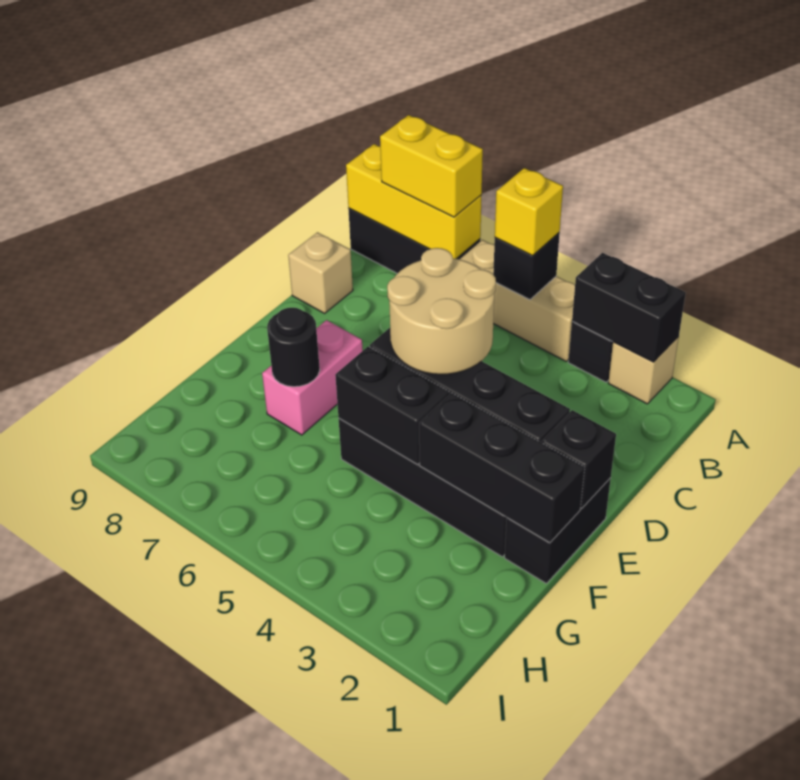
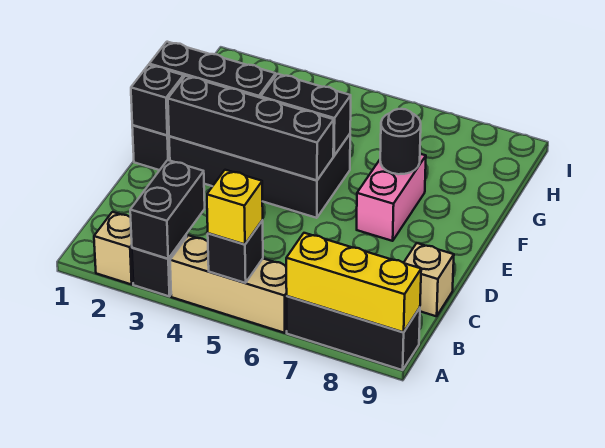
black brick A2:A3 level 2 -> black brick A3:B3 level 2
yellow brick A7:A8 level 3 -> none
tan round brick D4:E5 level 3 -> none

